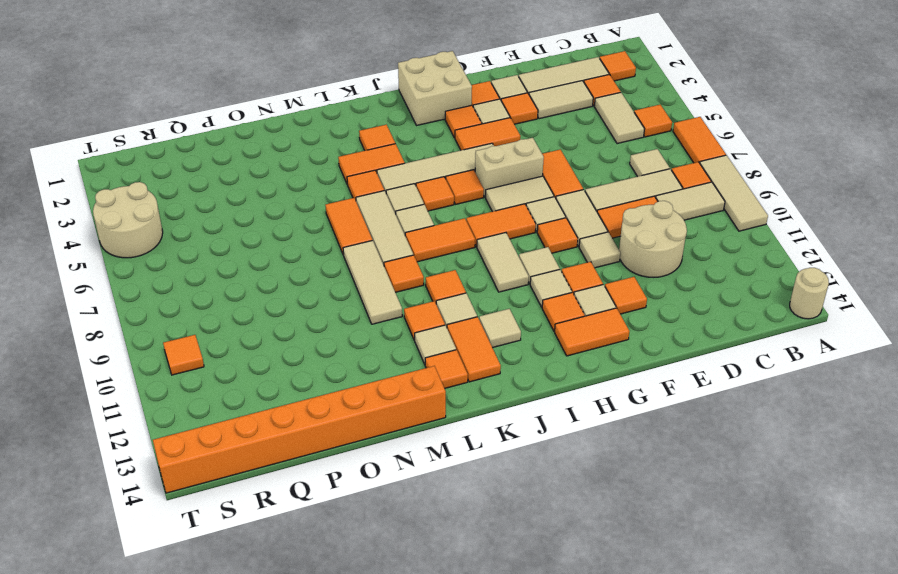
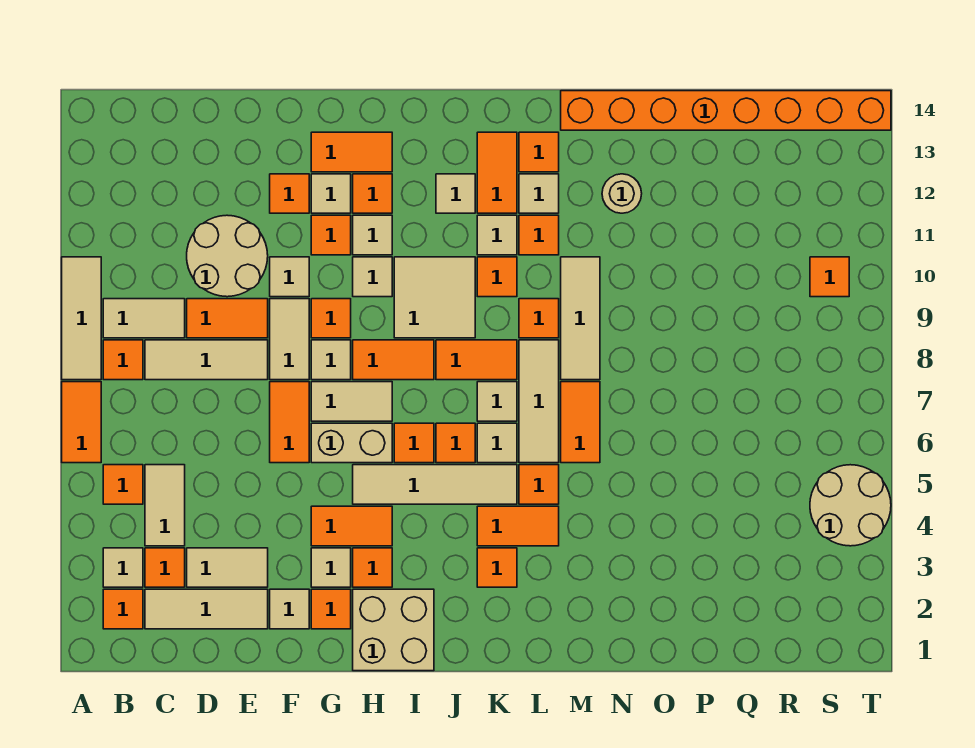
tan round brick A14 level 1 -> tan round brick N12 level 1
tan tile C7 level 1 -> tan tile B3 level 1
orange tile F3 level 1 -> none
tan tile I9:I10 level 1 -> tan tile I9:J10 level 1

